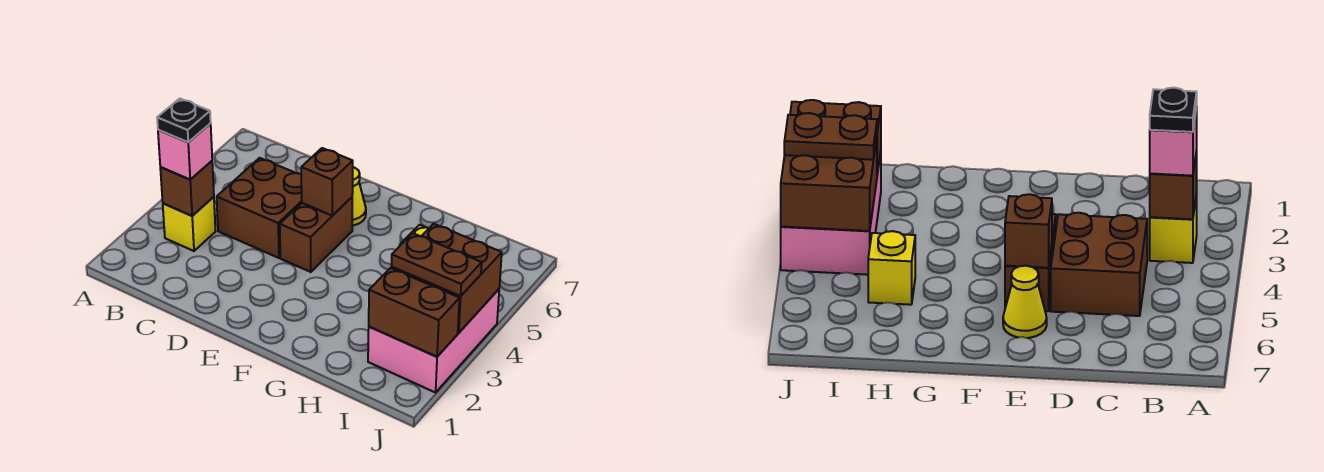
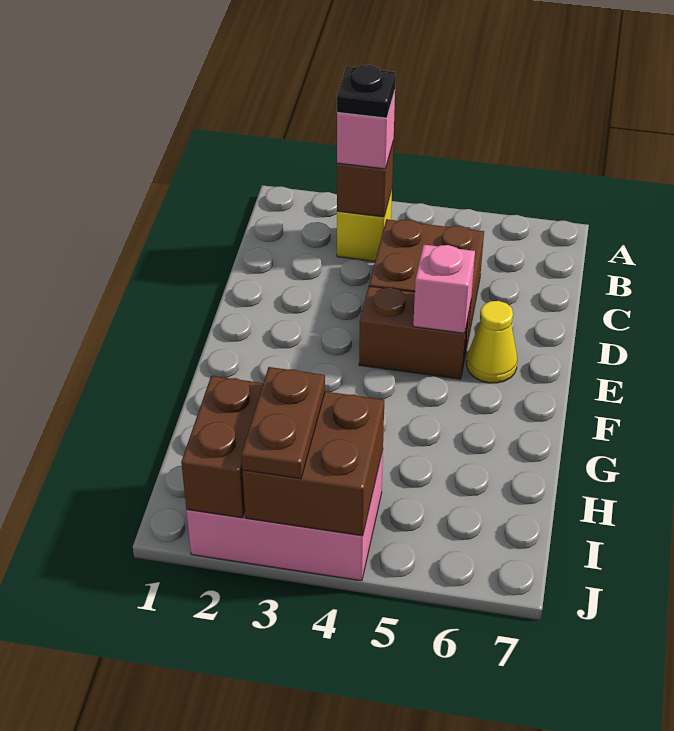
brown brick E5 level 2 -> pink brick E5 level 2
yellow brick H5 level 1 -> none

